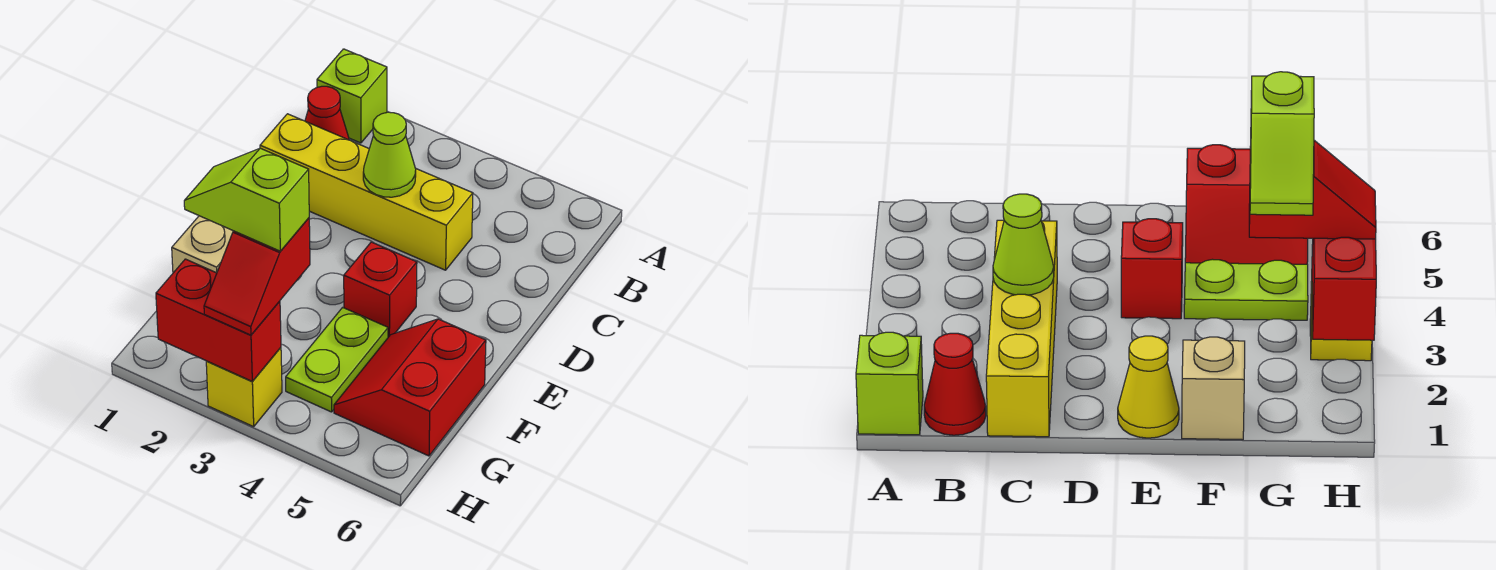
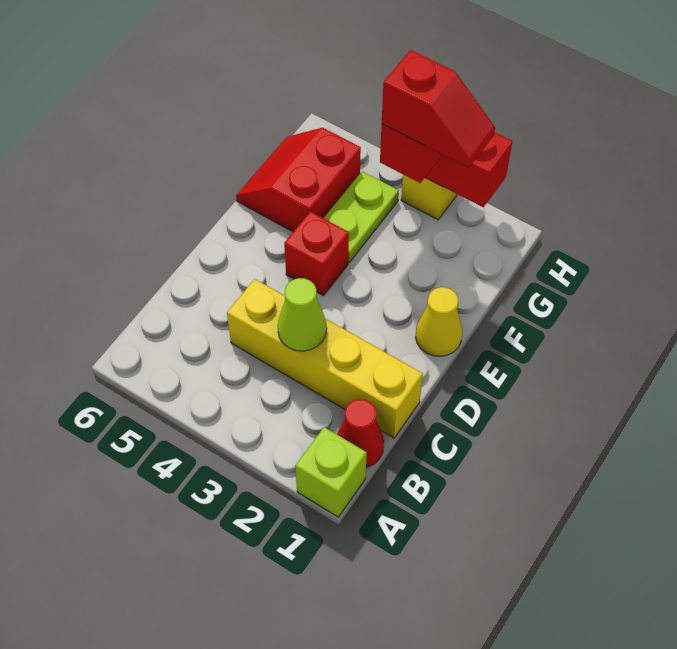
tan brick F1 level 1 -> none
red slope F5:G6 level 1 top 6 -> red slope F5:G6 level 1 top 5
lime slope G2:G3 level 4 top 3 -> red slope G2:G3 level 4 top 3

